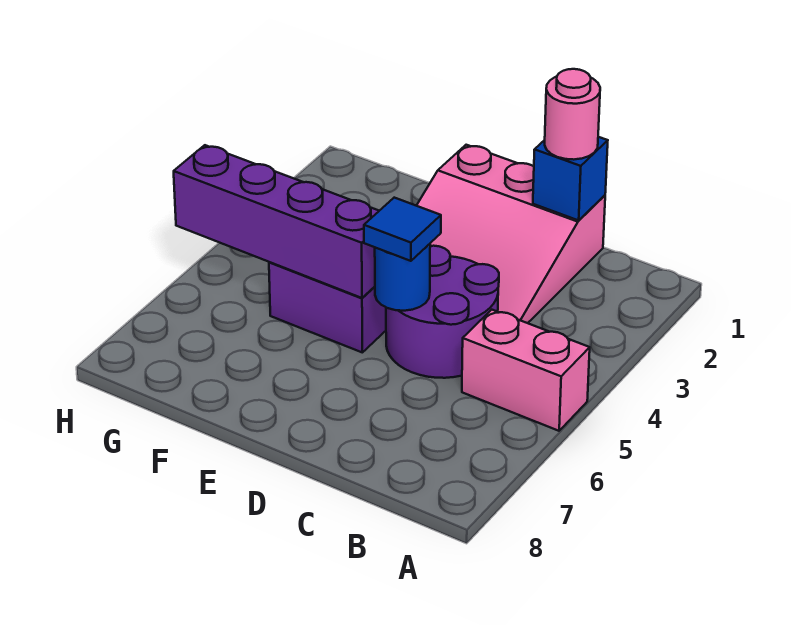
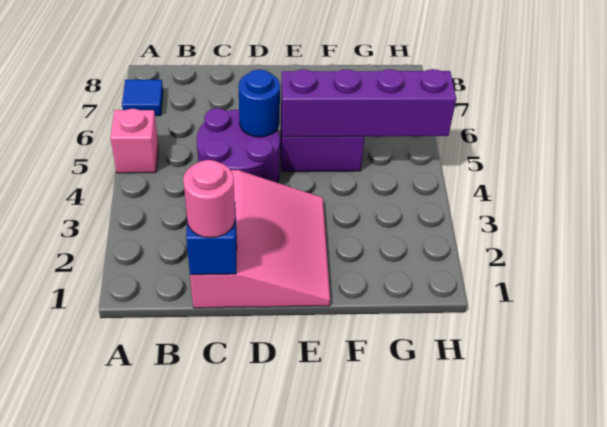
pink brick A5:B5 level 1 -> pink brick A5 level 1
pink slope C1:E3 level 1 top 1 -> pink slope C1:E3 level 1 top C
blue tile D5 level 3 -> blue tile A7 level 1

